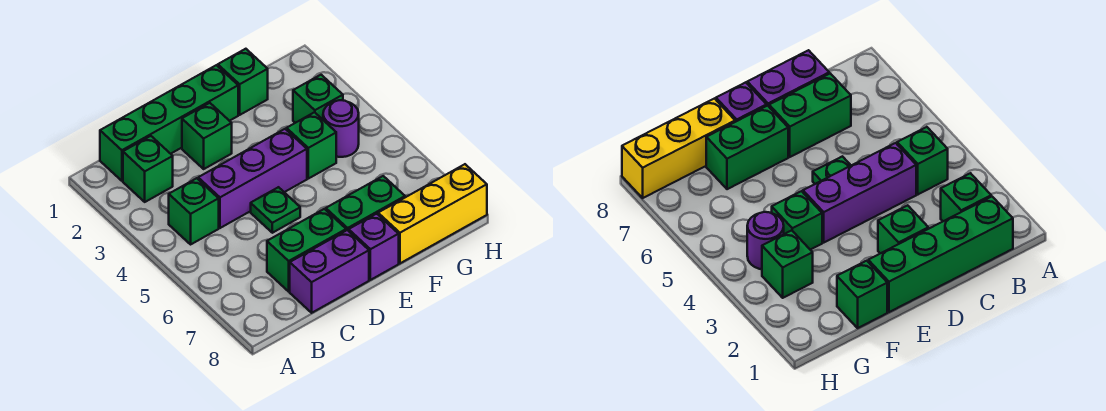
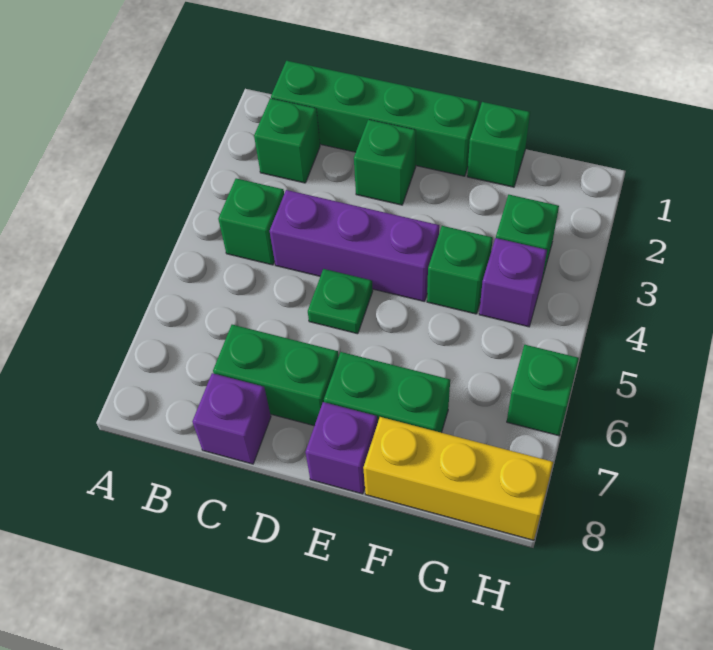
purple brick C8:D8 level 1 -> purple brick C8 level 1
purple round brick G4 level 1 -> purple brick G4 level 1
none -> green brick H6 level 1

